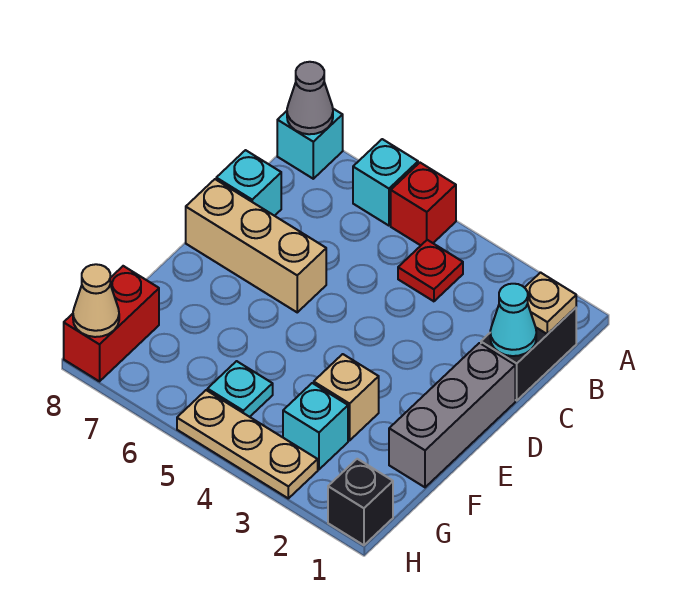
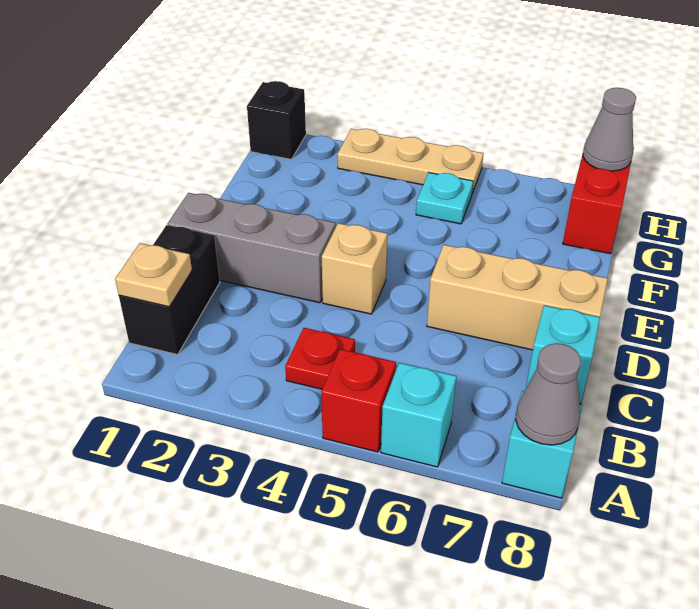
cyan cone C1 level 2 -> none
grey brick D1:F1 level 1 -> grey brick D1:D3 level 1
tan brick F3 level 1 -> tan brick D4 level 1
cyan brick G3 level 1 -> none
tan cone H8 level 2 -> grey cone H8 level 2

